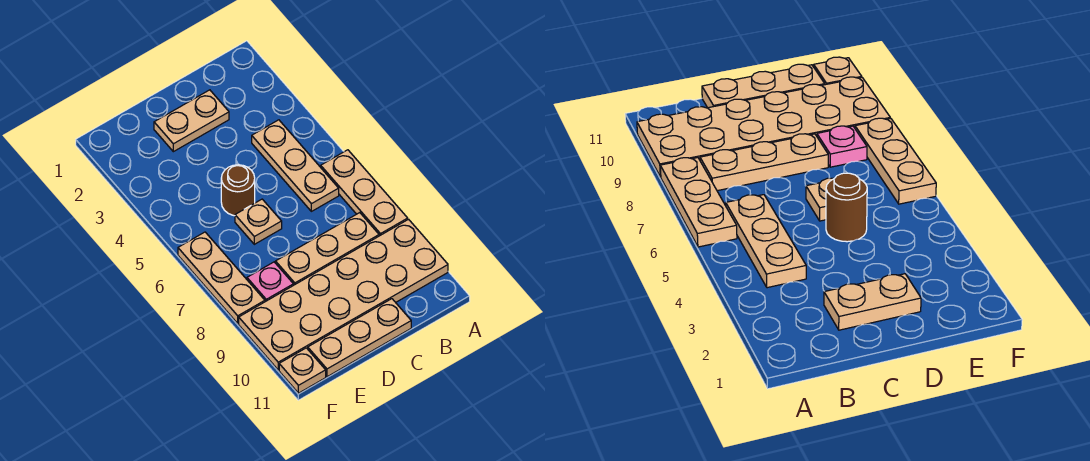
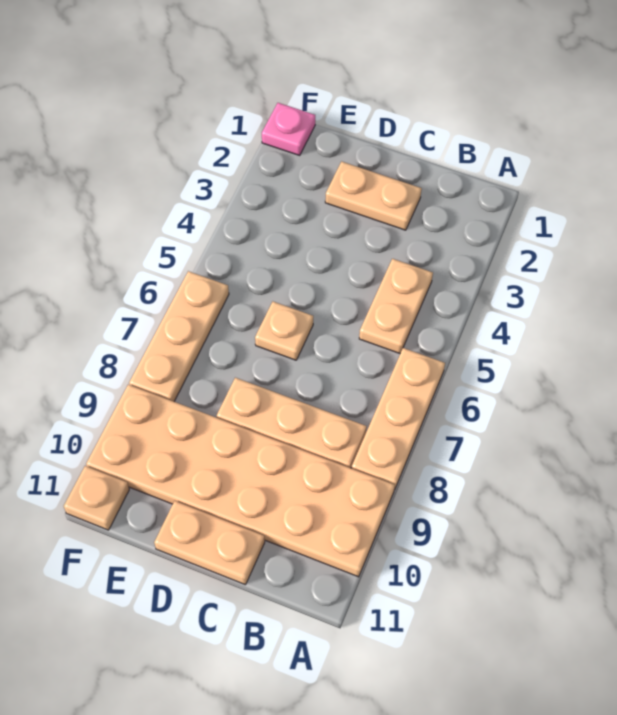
tan plate B4:B6 level 1 -> tan plate B4:B5 level 1
tan plate C11:E11 level 1 -> tan plate C11:D11 level 1
brown round brick D5 level 1 -> none
pink plate E8 level 1 -> pink plate F1 level 1

